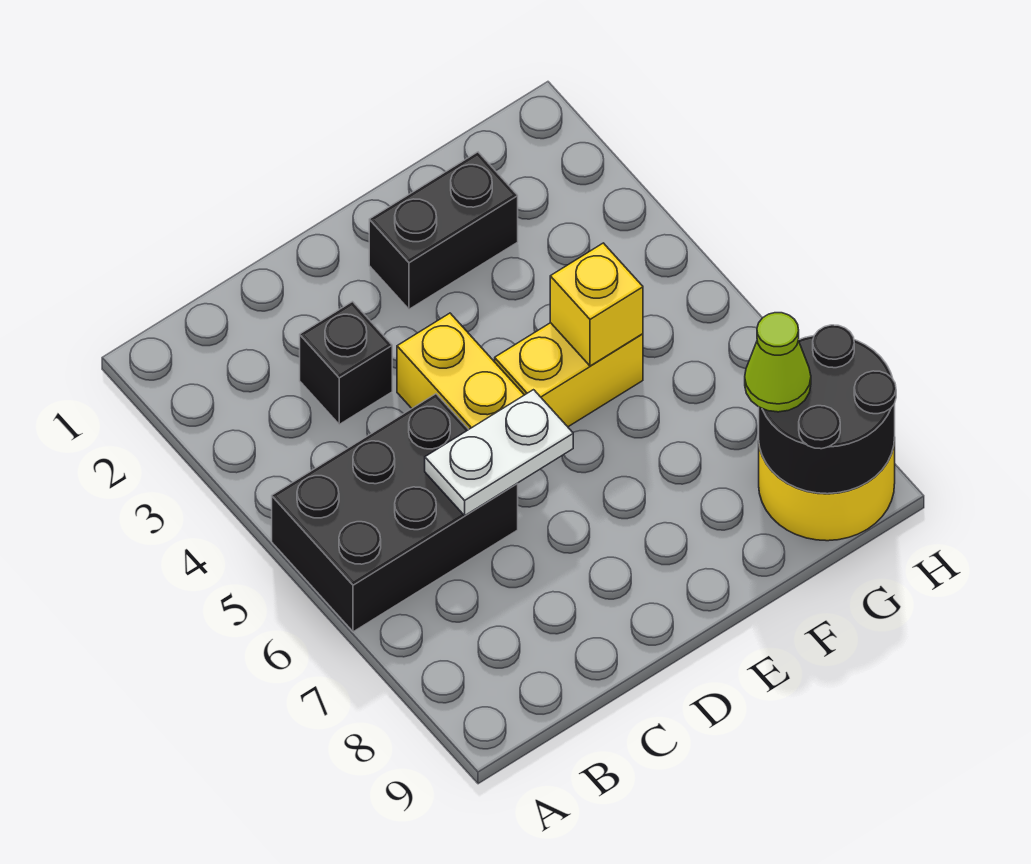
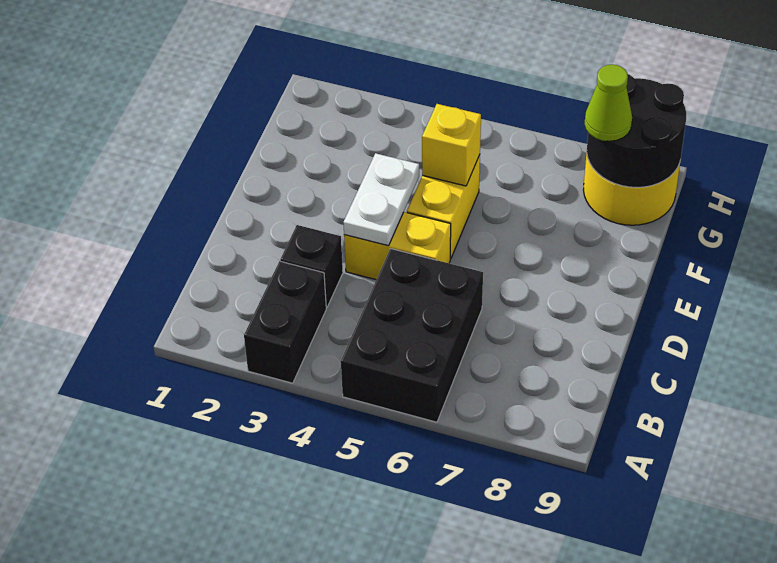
white plate C6:D6 level 2 -> white plate D4:E4 level 2
black brick E2:F2 level 1 -> black brick A3:B3 level 1

